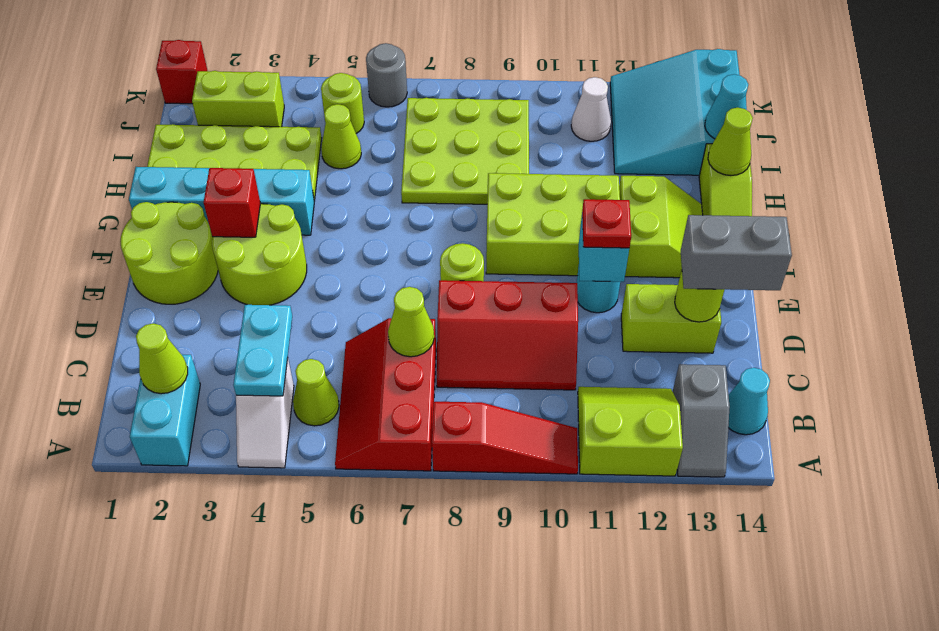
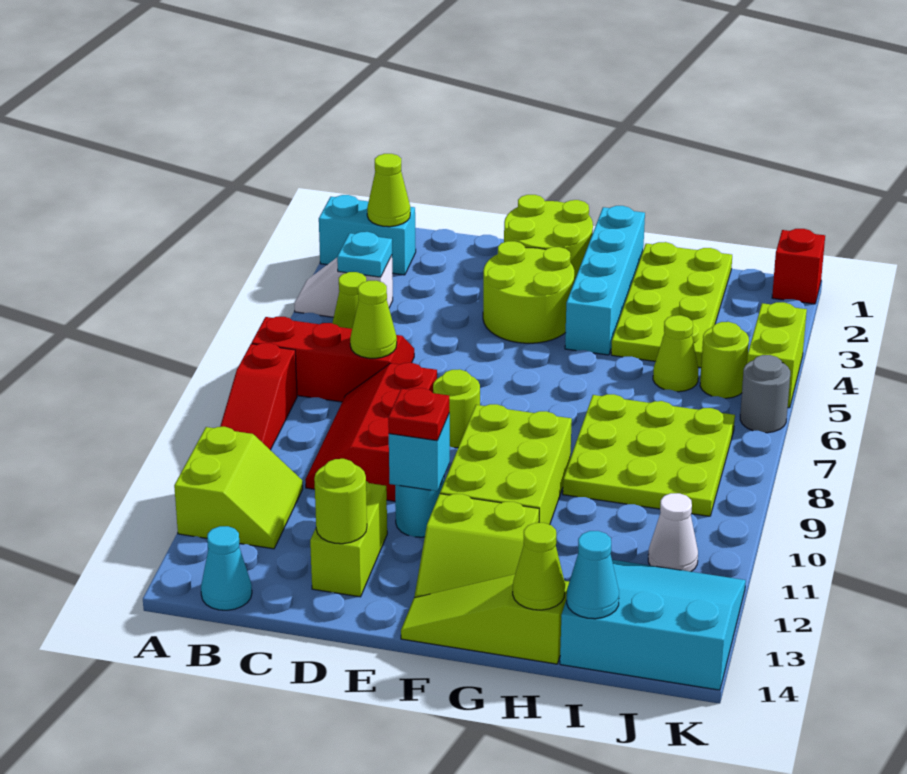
grey slope A13:B13 level 1 top B -> none
cyan plate B4:C4 level 2 -> cyan plate B4 level 2
grey brick D13:D14 level 3 -> none
red brick F3 level 2 -> none
lime brick J2:J3 level 1 -> lime brick K4:K5 level 1

